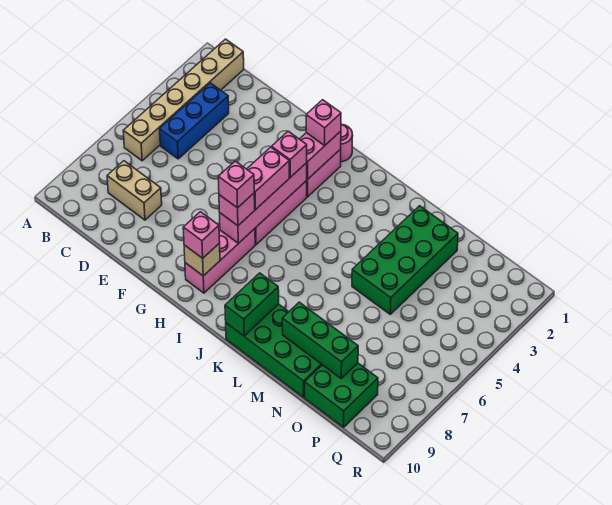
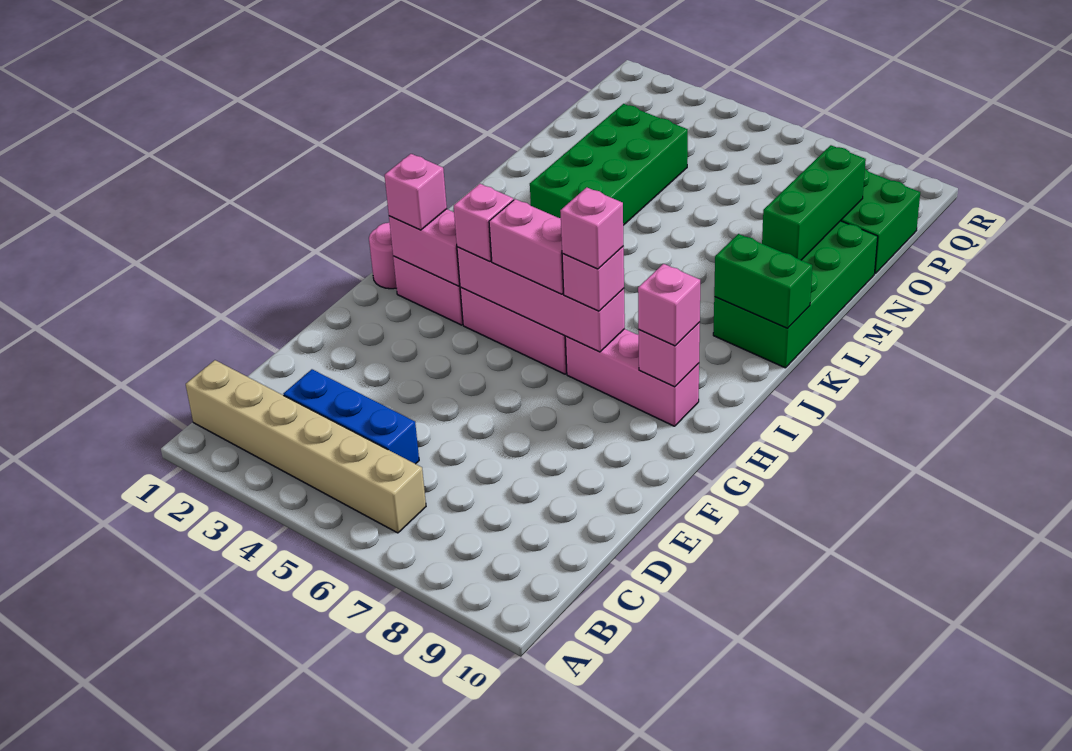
tan brick C8:D8 level 1 -> none
tan brick H9 level 2 -> pink brick H9 level 2
green brick M2:N5 level 1 -> green brick L3:O4 level 1

